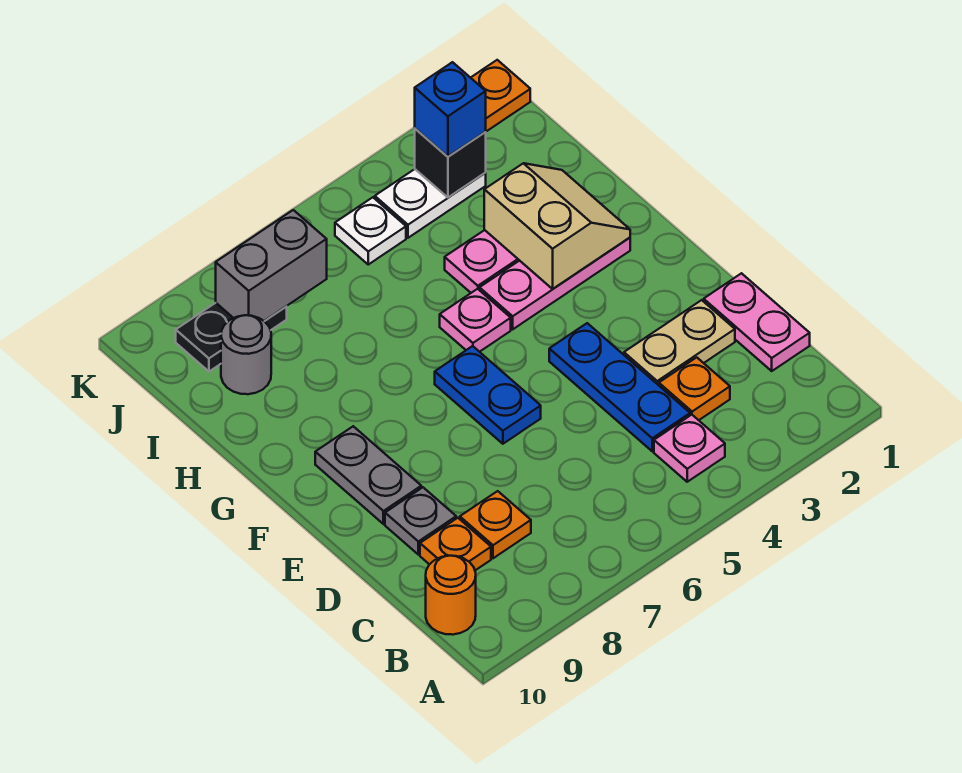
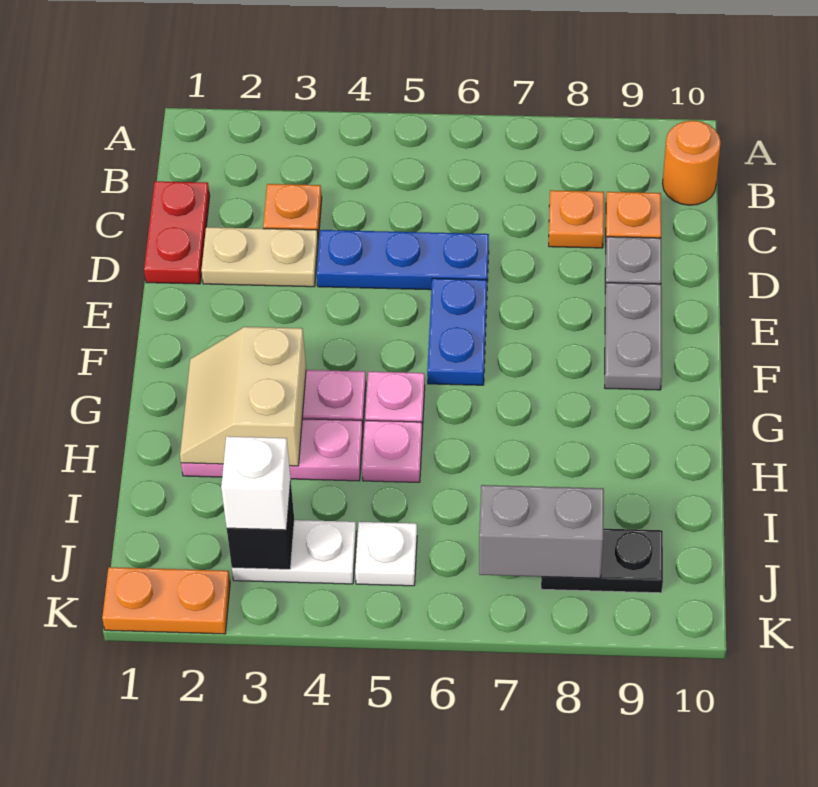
pink plate B4 level 1 -> pink plate H5 level 1
pink plate C1:D1 level 1 -> red plate C1:D1 level 1
blue plate C4:E4 level 1 -> blue plate D4:D6 level 1
grey round brick I9 level 1 -> none
blue brick J3 level 3 -> white brick J3 level 3

